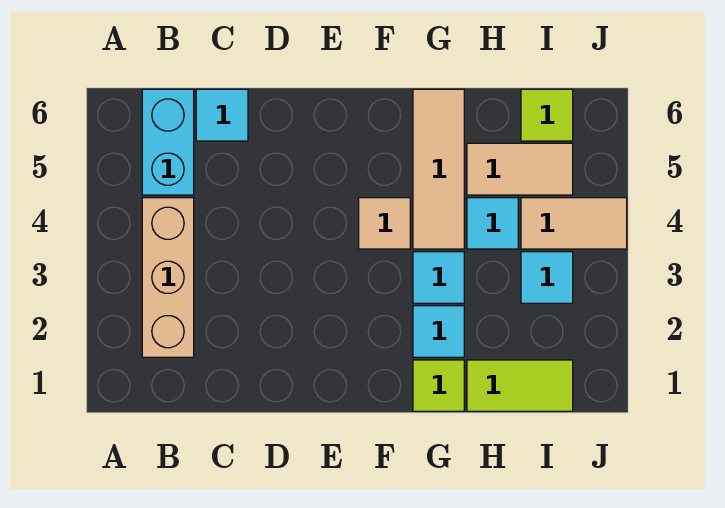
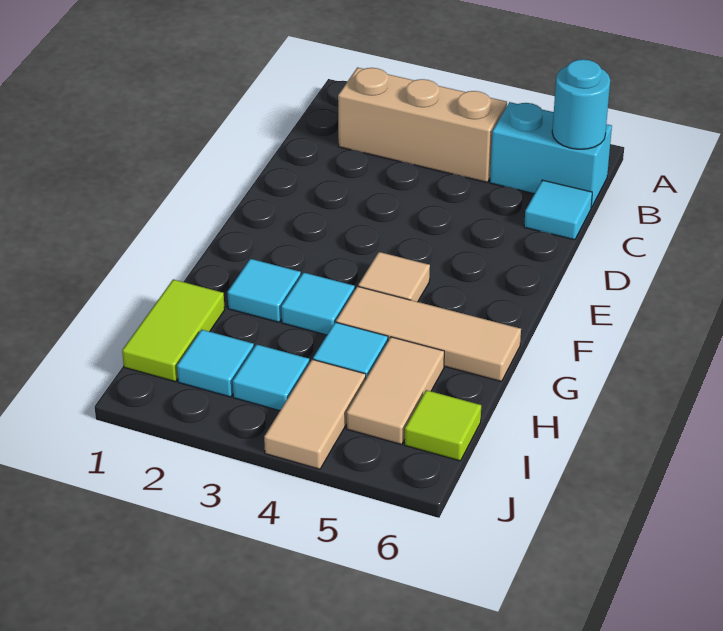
none -> cyan round brick B6 level 2
lime tile G1 level 1 -> none
none -> cyan tile I2 level 1

